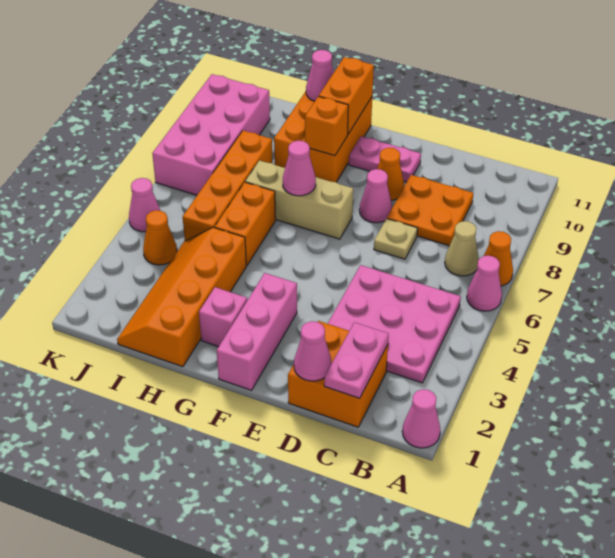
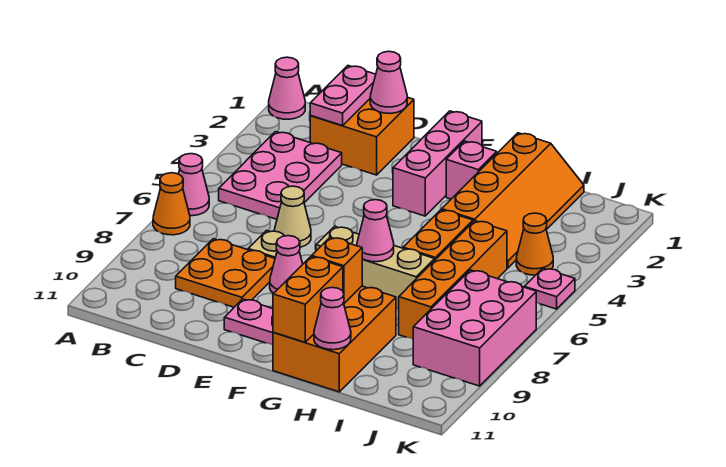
pink plate B3:D5 level 1 -> pink plate B3:C5 level 1
tan cone B7 level 1 -> tan cone D6 level 1
orange cone E9 level 1 -> none
pink brick J7:K10 level 1 -> pink brick J7:K9 level 1
pink cone K5 level 1 -> pink plate K5 level 1

